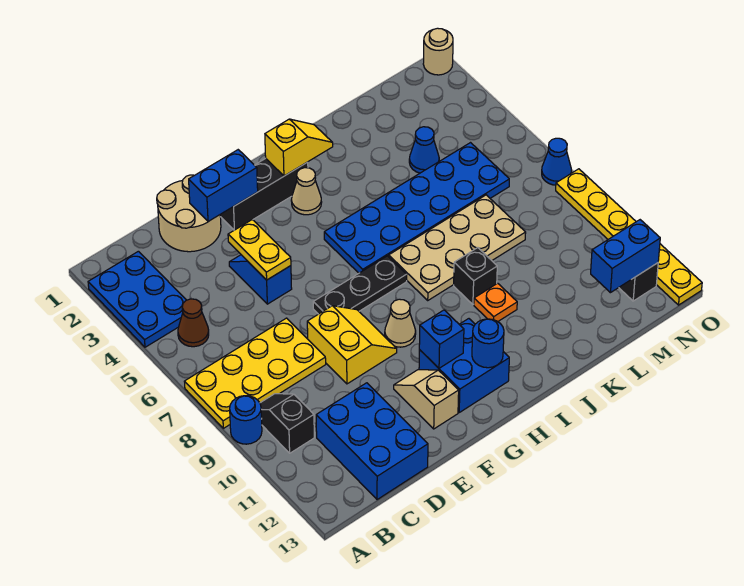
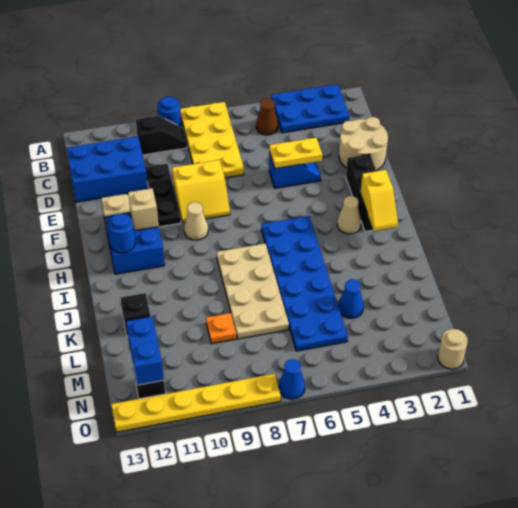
blue brick E2:F2 level 2 -> none
black plate F7:H7 level 1 -> black plate D10:F10 level 1
blue brick G11 level 2 -> tan brick G11 level 2
black brick J9 level 1 -> black brick K12 level 1
orange plate J10 level 1 -> orange plate L9 level 1

